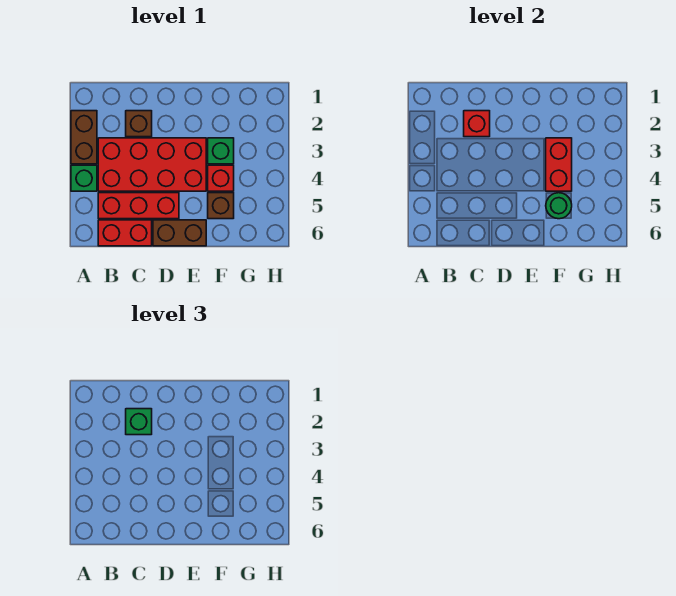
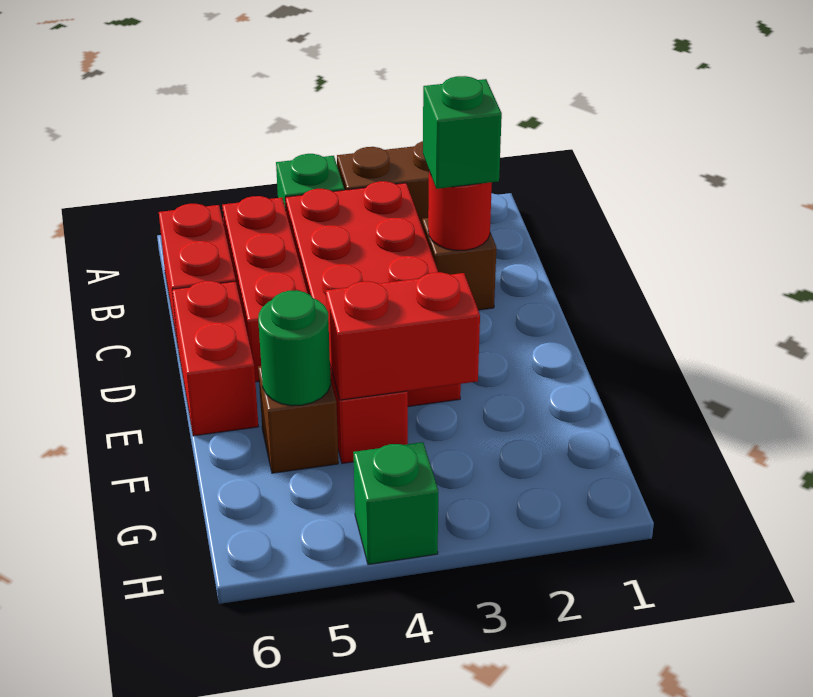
red brick C2 level 2 -> red round brick C2 level 2
brown brick D6:E6 level 1 -> red brick D6:E6 level 1
green brick F3 level 1 -> green brick H4 level 1

